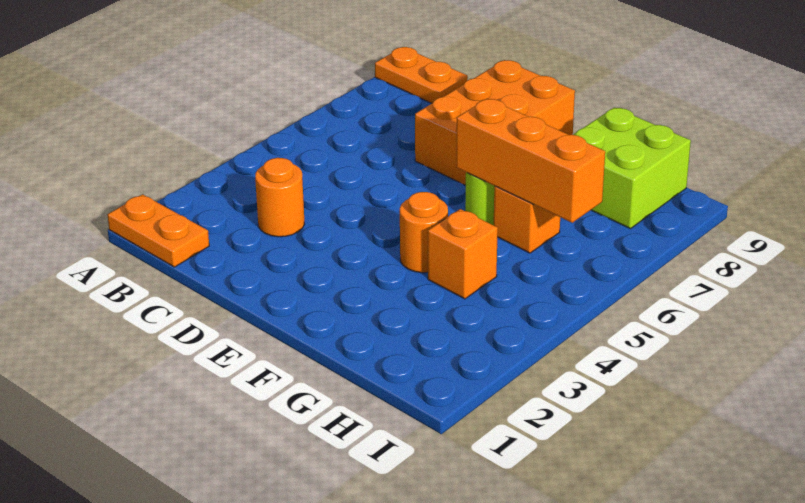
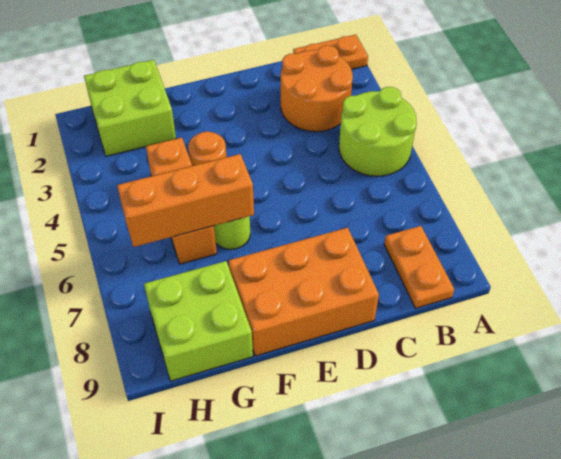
none -> lime round brick A4:B5 level 1
orange plate A9:B9 level 1 -> orange plate B8:B9 level 1
orange round brick C3 level 1 -> orange round brick B2:C3 level 1
orange brick D7:E9 level 1 -> orange brick D8:F9 level 1
none -> lime brick G1:H2 level 1

